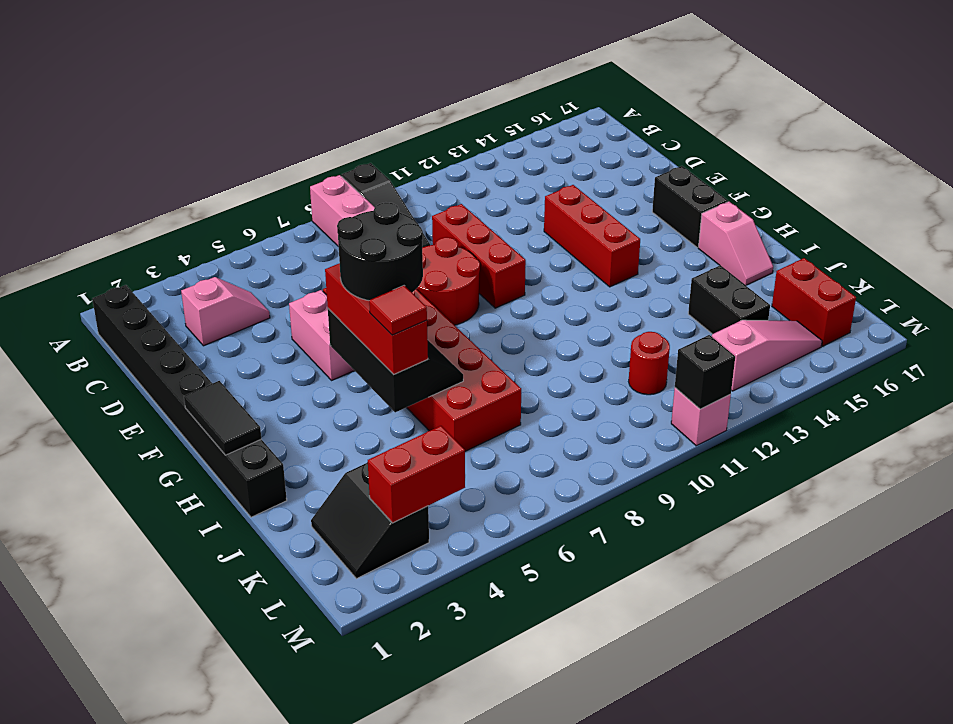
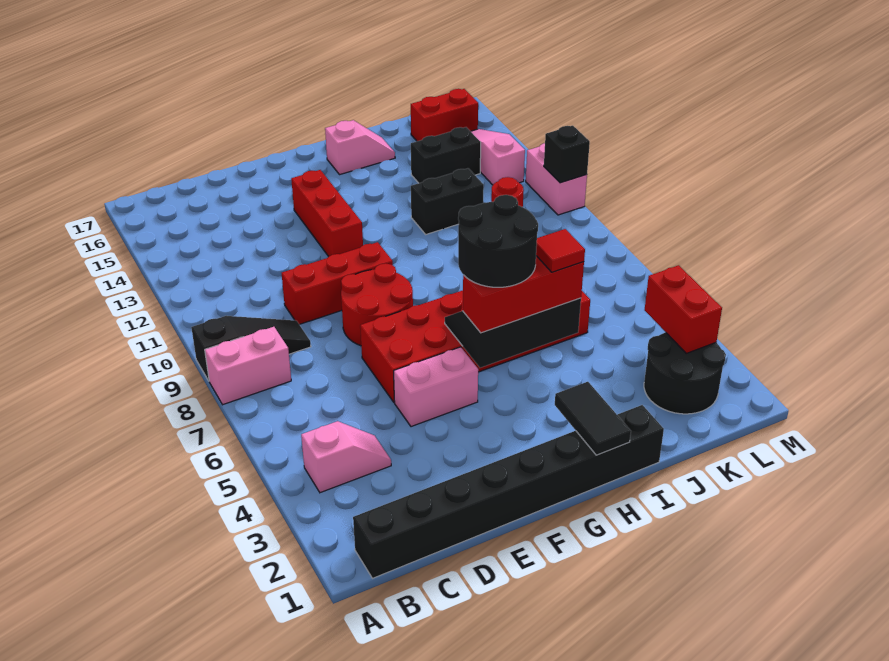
pink slope C3:C4 level 1 top 3 -> pink slope B4:C4 level 1 top B
red brick E13:G13 level 1 -> red brick F12:F14 level 1
black brick F16:G16 level 1 -> black brick I12:J12 level 1
black tile G1:H1 level 2 -> black tile H1:H2 level 2
black slope K2:L3 level 1 top 3 -> black round brick K2:L3 level 1
pink brick M11 level 1 -> pink brick M11:M12 level 1

